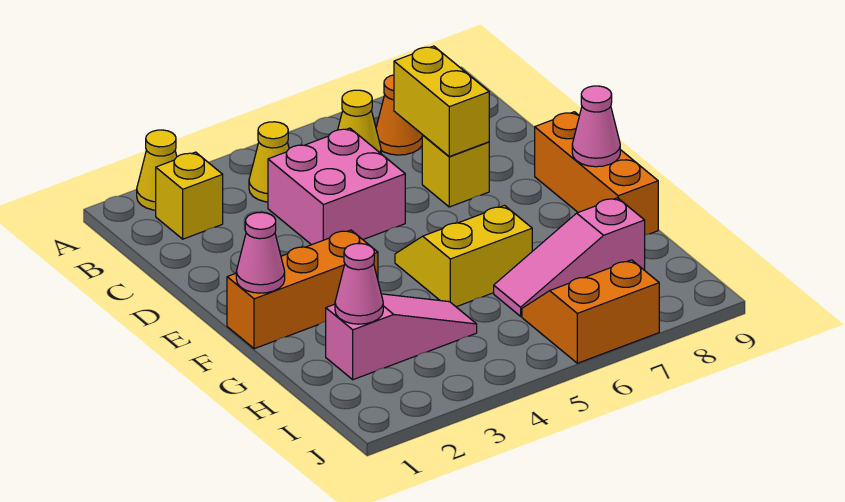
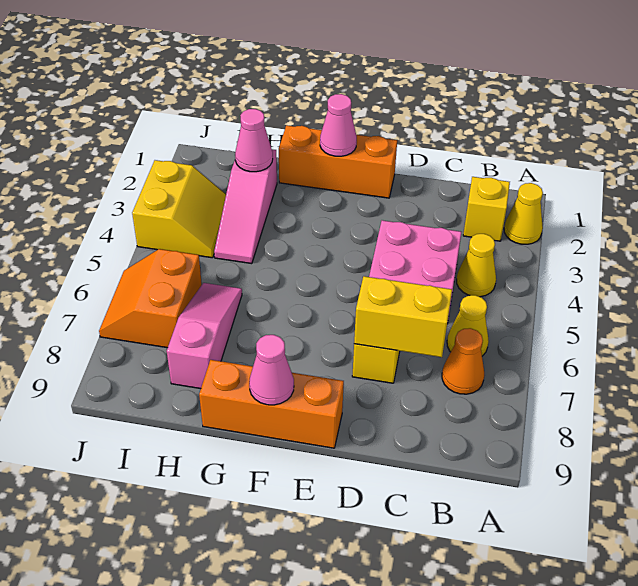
orange brick F1:F3 level 1 -> orange brick E1:G1 level 1
yellow slope F5:G6 level 1 top G -> yellow slope I3:J4 level 1 top J
orange slope I6:J7 level 1 top J -> orange slope I6:J7 level 1 top I

